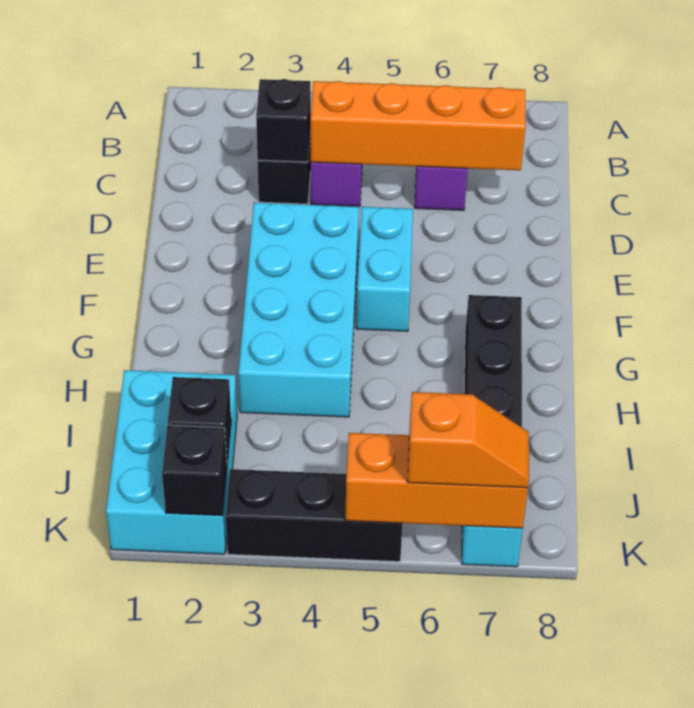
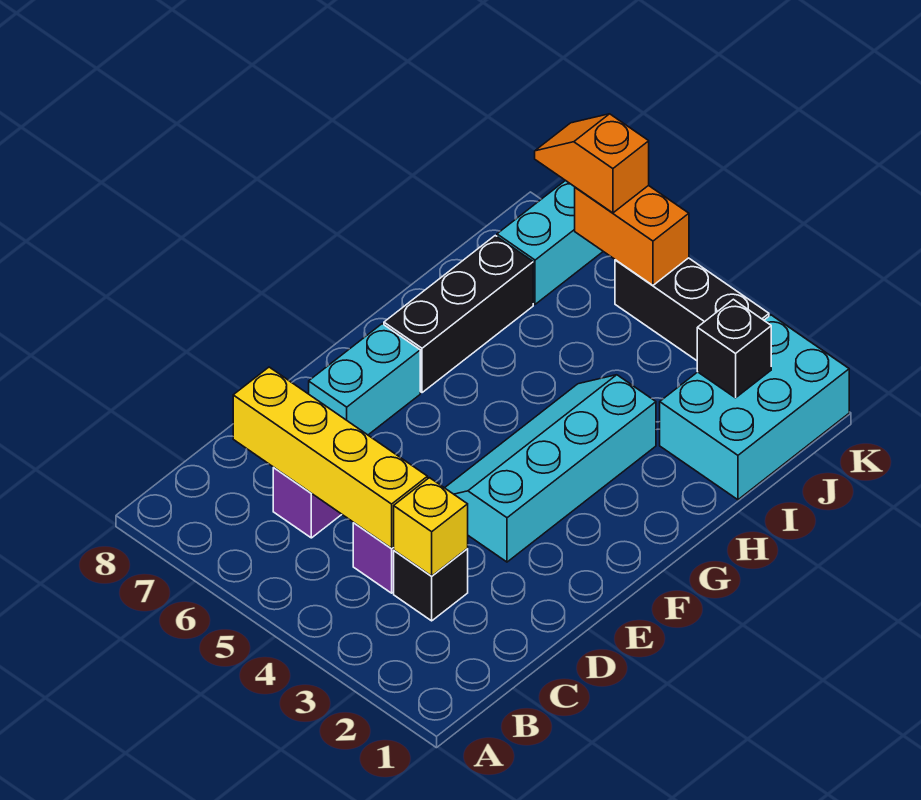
black brick C3 level 2 -> yellow brick C3 level 2
orange brick C4:C7 level 2 -> yellow brick C4:C7 level 2
cyan brick E3:H4 level 1 -> cyan slope E3:H4 level 1 top 3
cyan brick E5:F5 level 1 -> cyan brick E7:F7 level 1
black brick K2 level 2 -> none
orange brick K5:K7 level 2 -> orange brick K5:K6 level 2

